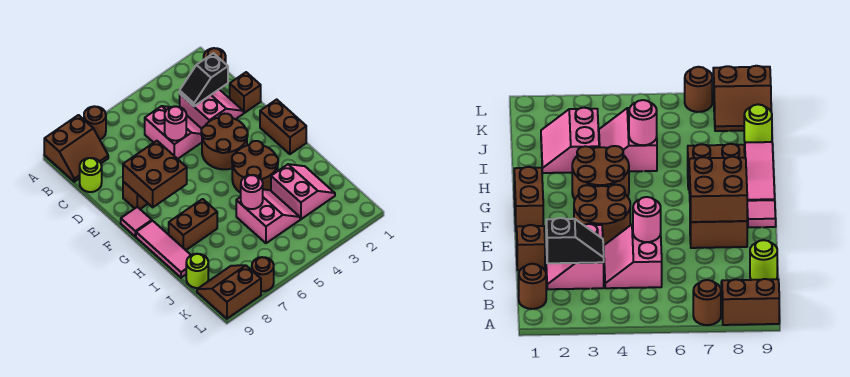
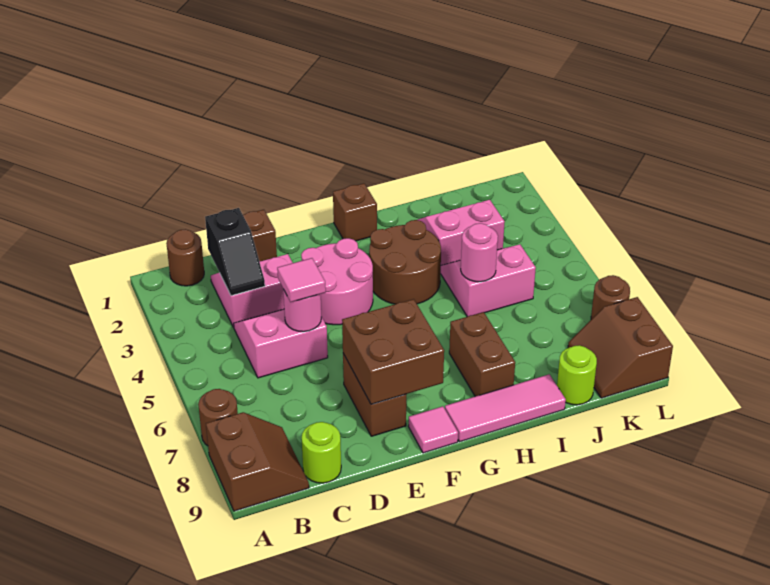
none -> pink tile D5 level 3
brown round brick E3:F4 level 1 -> pink round brick E3:F4 level 1
brown brick F1:G1 level 1 -> brown brick G1 level 1

